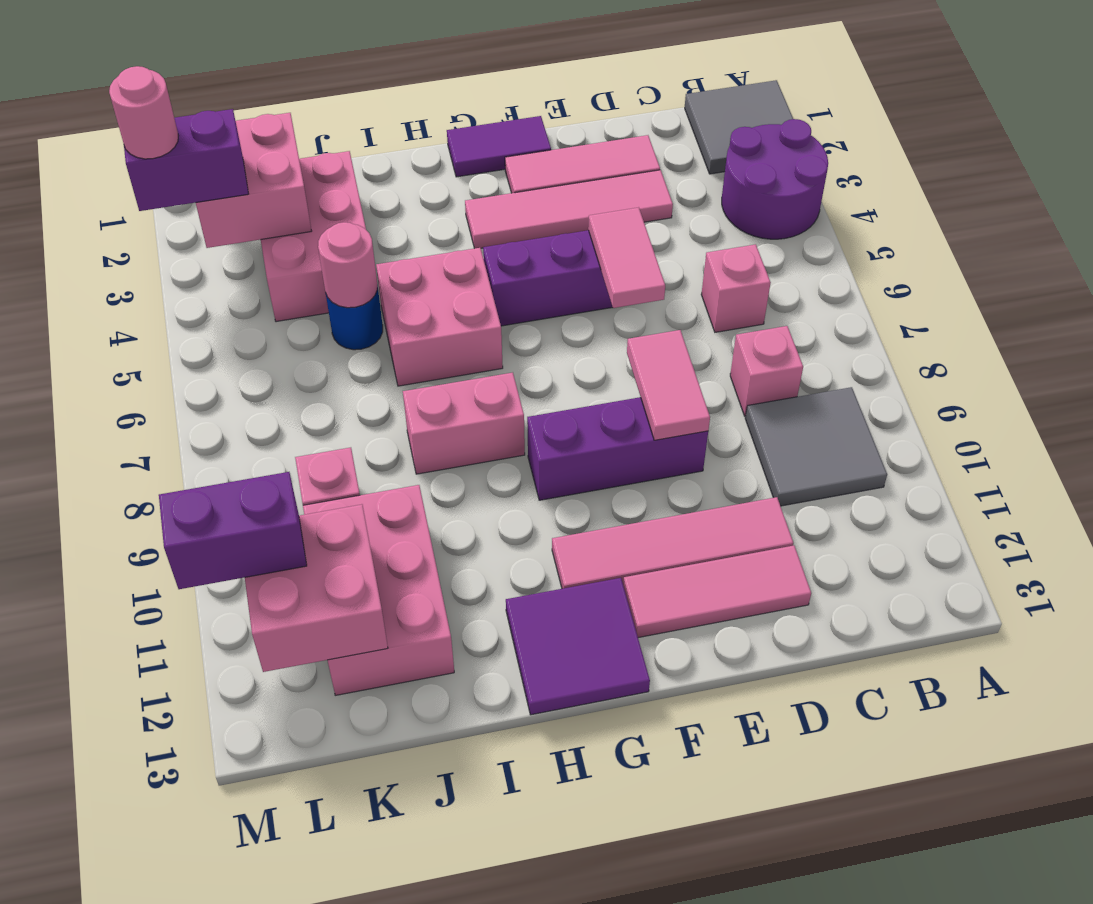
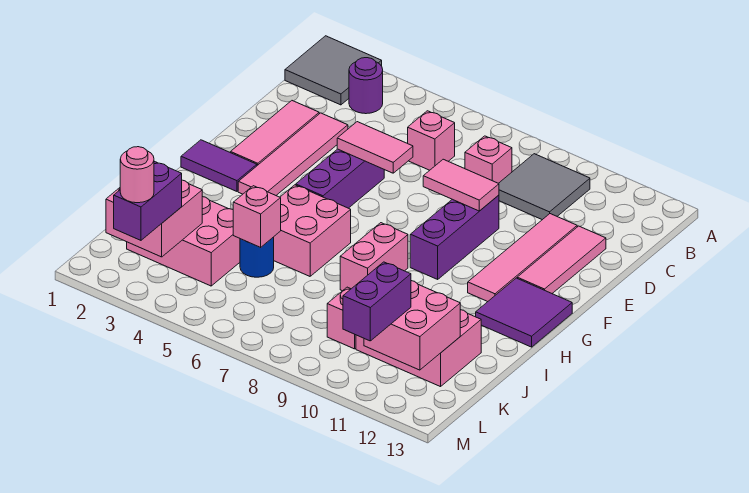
purple round brick A3:B4 level 1 -> purple round brick B3 level 1
purple tile F1:G1 level 1 -> purple tile G1:G2 level 1
pink round brick J5 level 2 -> pink brick J5 level 2

